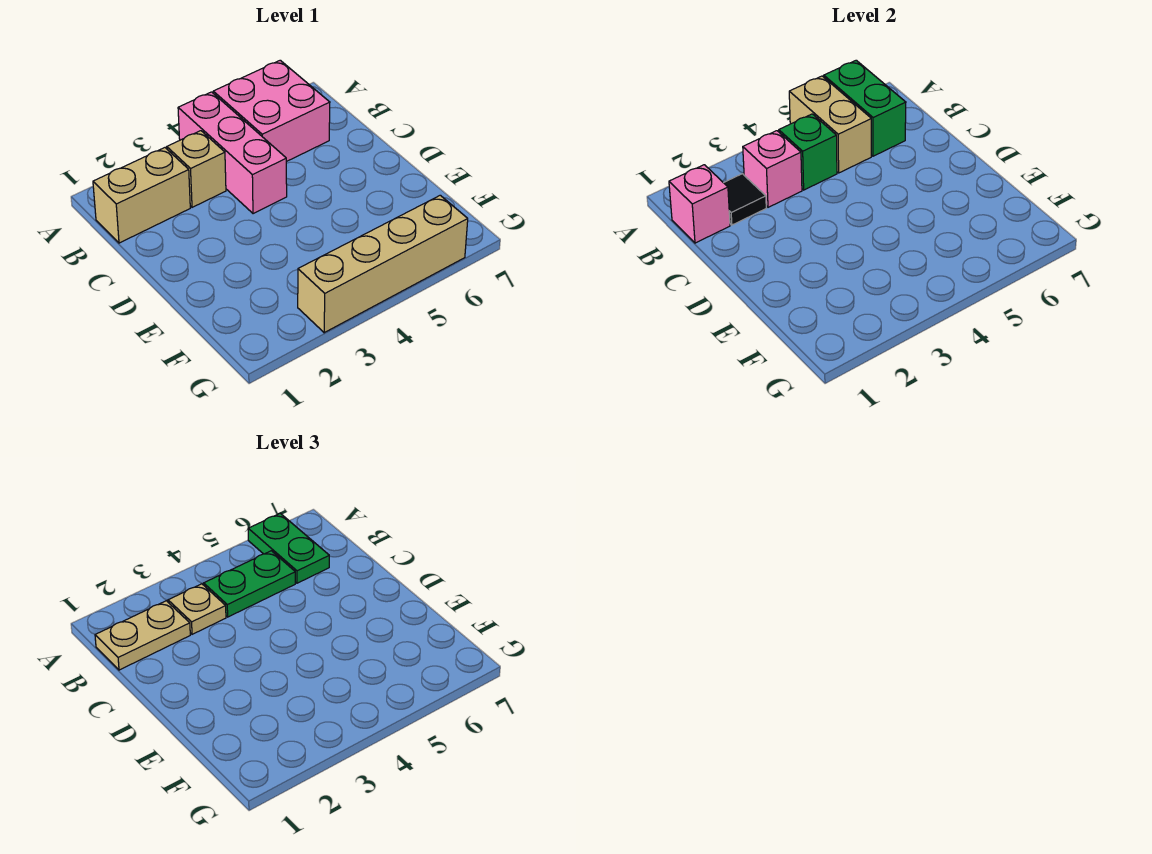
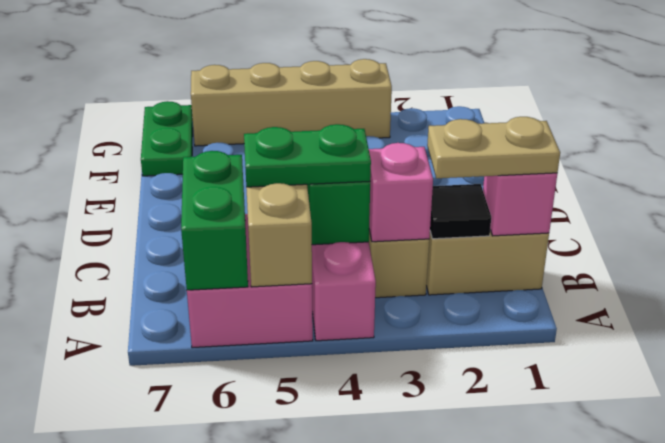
green plate A6:B6 level 3 -> green plate F7:G7 level 1
tan plate B3 level 3 -> none

